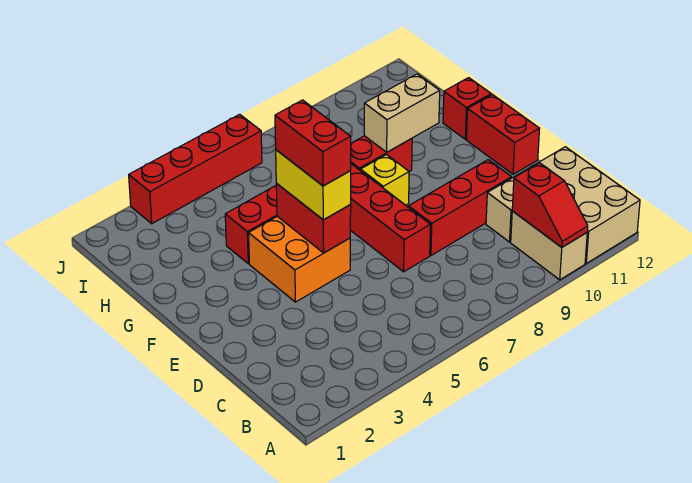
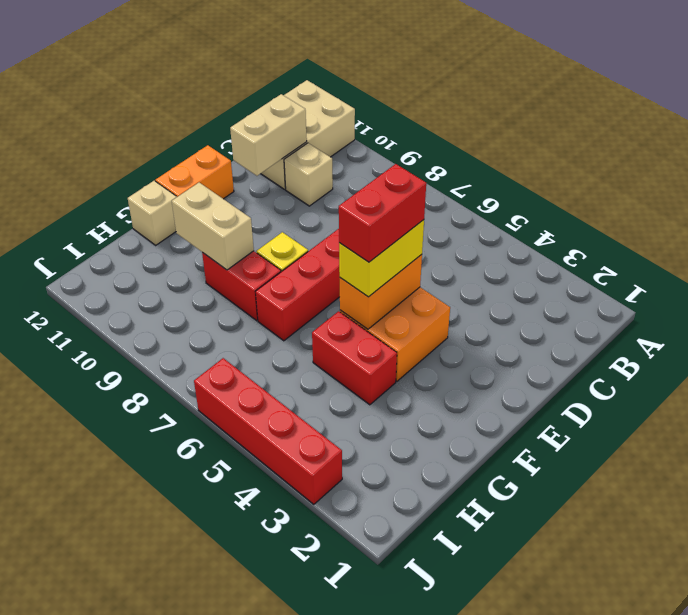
tan brick A10:B10 level 1 -> tan brick C11:D11 level 2
red slope A10:B10 level 2 top B -> none
red brick D8:D10 level 1 -> none
red brick E5:F5 level 2 -> orange brick E5:F5 level 2
red brick E12:F12 level 1 -> orange brick E12:F12 level 1
red brick G12 level 1 -> tan brick G12 level 1

